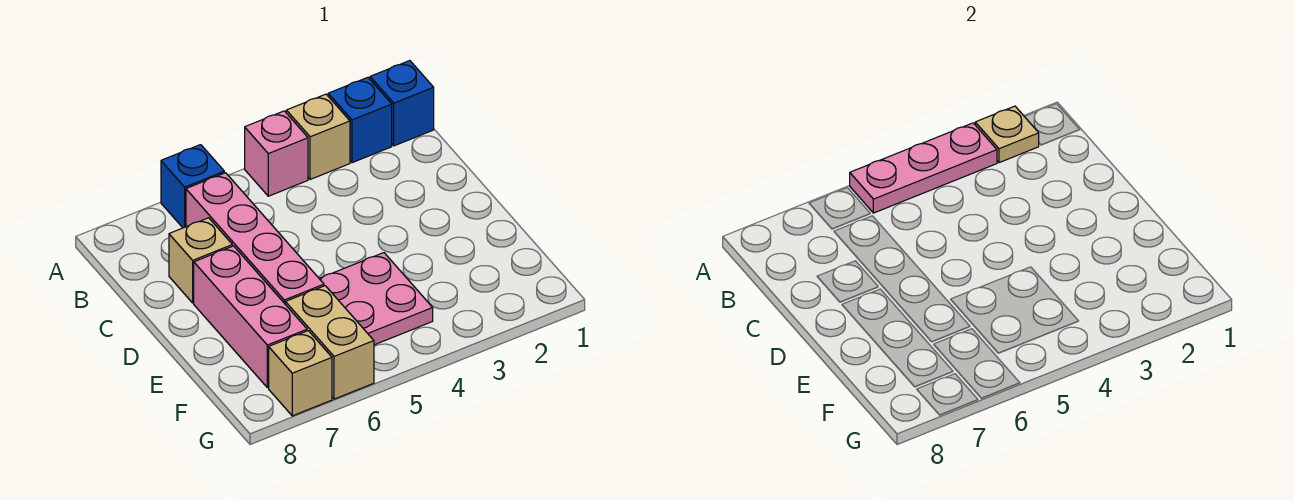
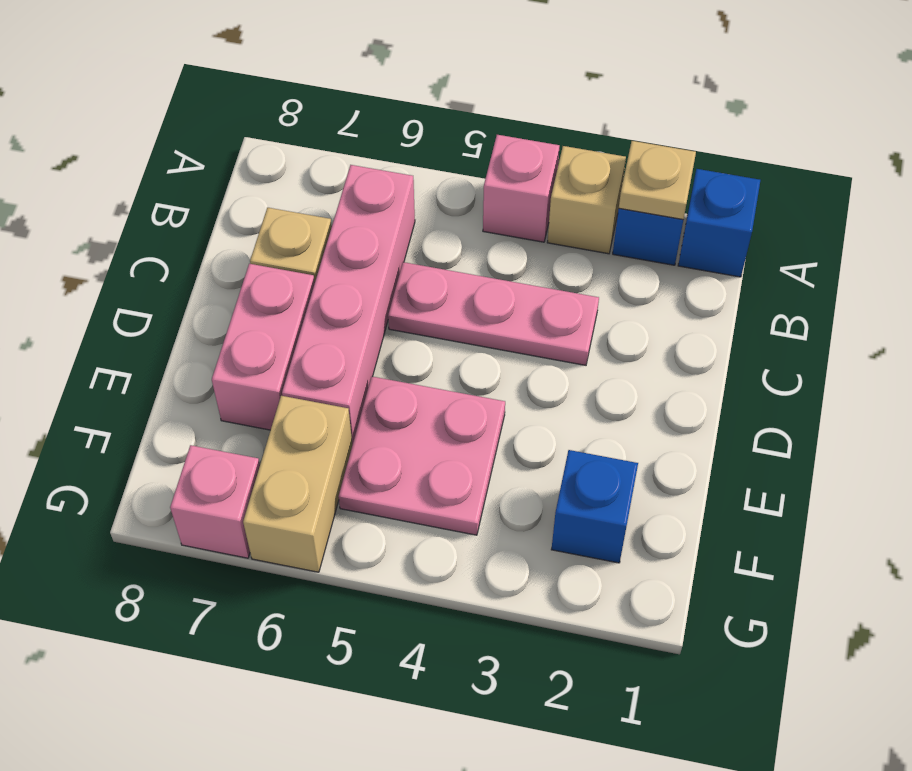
pink plate A3:A5 level 2 -> pink plate C3:C5 level 1
blue brick A6 level 1 -> blue brick F2 level 1
pink brick D7:F7 level 1 -> pink brick D7:E7 level 1
tan brick G7 level 1 -> pink brick G7 level 1

